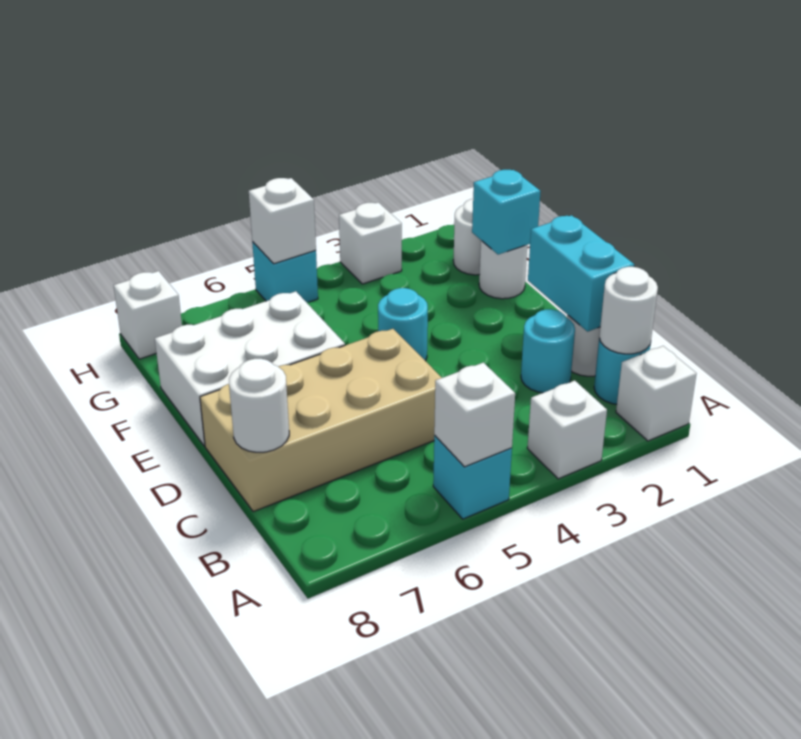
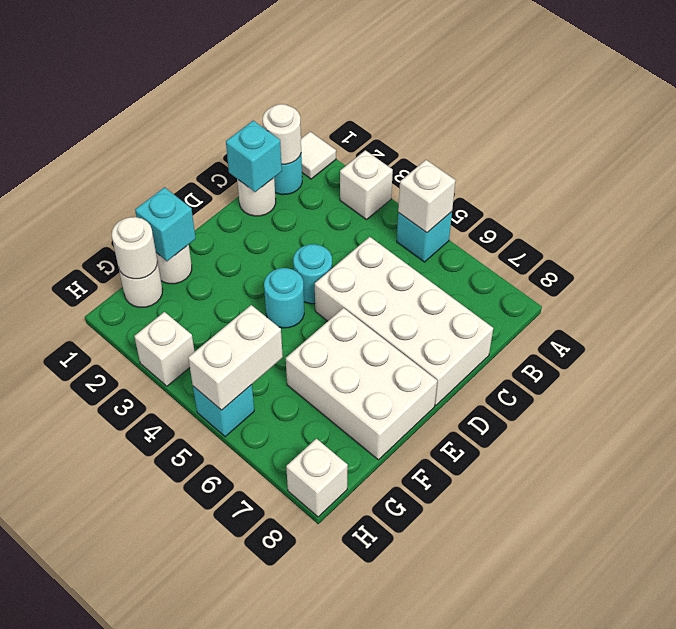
white brick A1 level 1 -> white tile A1 level 1
cyan brick C1:D1 level 2 -> cyan brick C1 level 2
cyan round brick C2 level 1 -> cyan round brick D4 level 1
tan brick C5:D8 level 1 -> white brick C5:D8 level 1
white round brick C8 level 2 -> white round brick G1 level 2
white brick H5 level 2 -> white brick G5:H5 level 2

